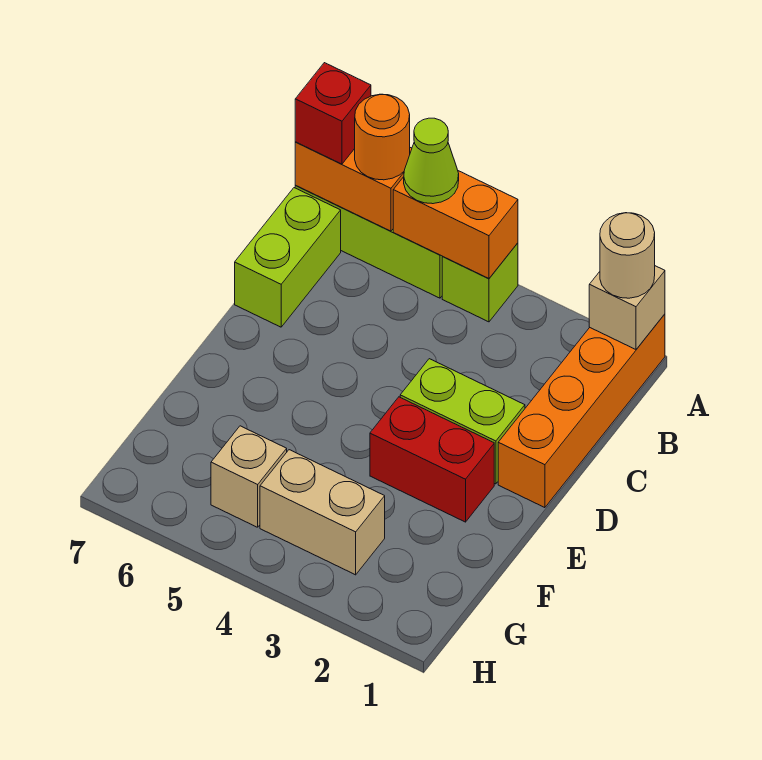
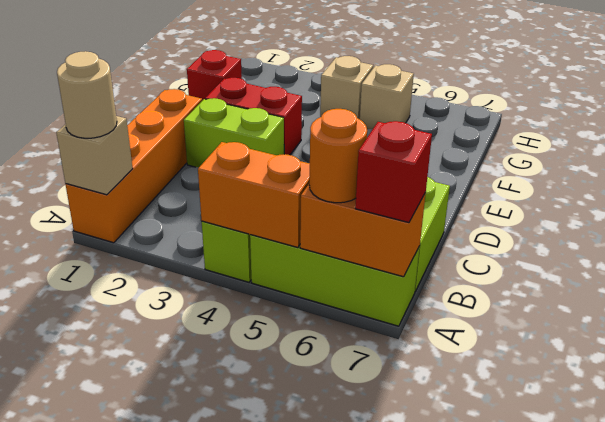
lime cone A5 level 3 -> none
none -> red brick F1 level 1
tan brick G3:G4 level 1 -> tan brick G4 level 1

